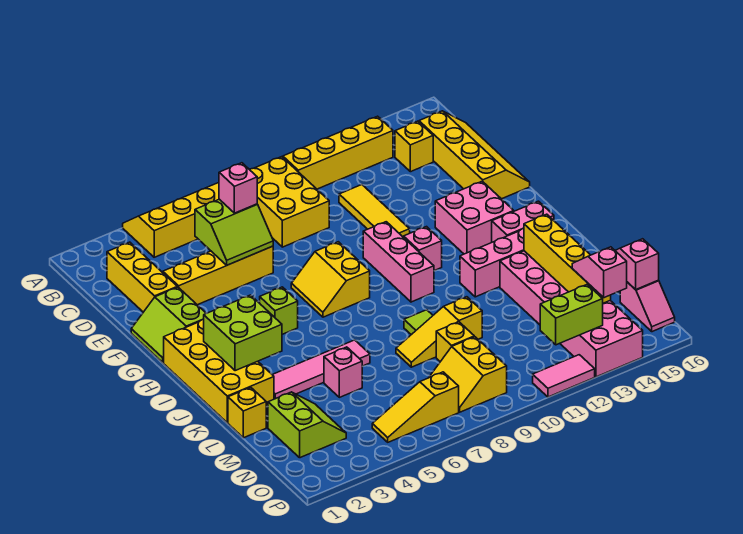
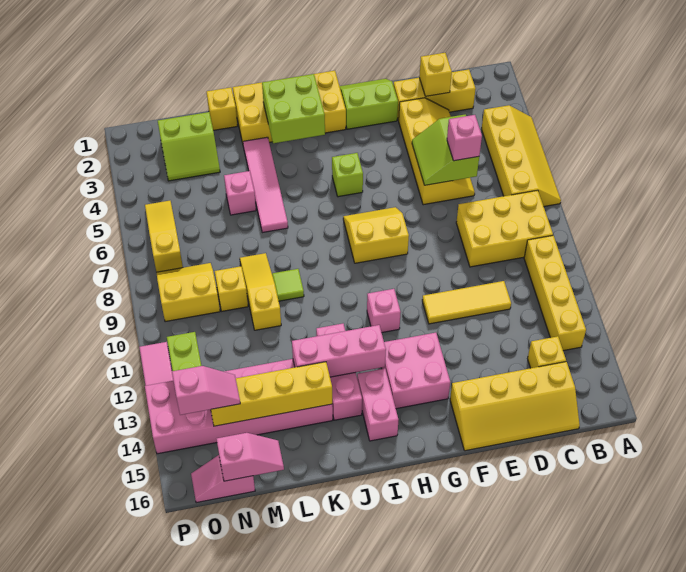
none -> yellow brick D2 level 2
pink brick G10:I10 level 1 -> pink brick I13:K13 level 2

